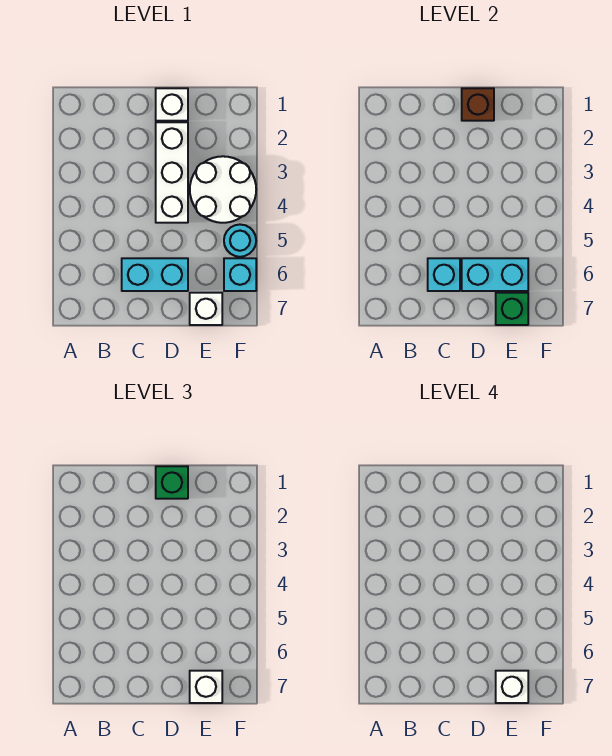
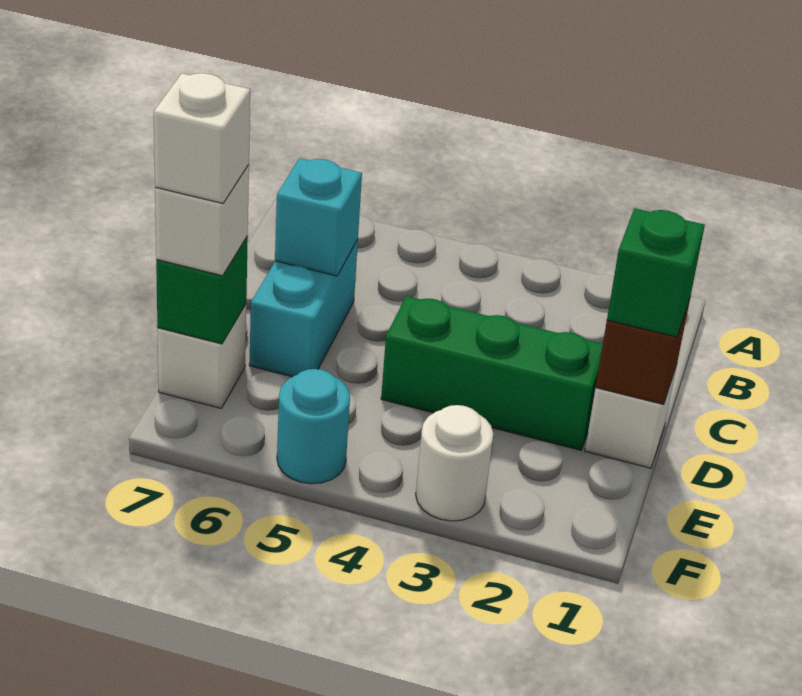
white brick D2:D4 level 1 -> green brick D2:D4 level 1
cyan brick D6:E6 level 2 -> none
white round brick E3:F4 level 1 -> white round brick F3 level 1
cyan brick F6 level 1 -> none

